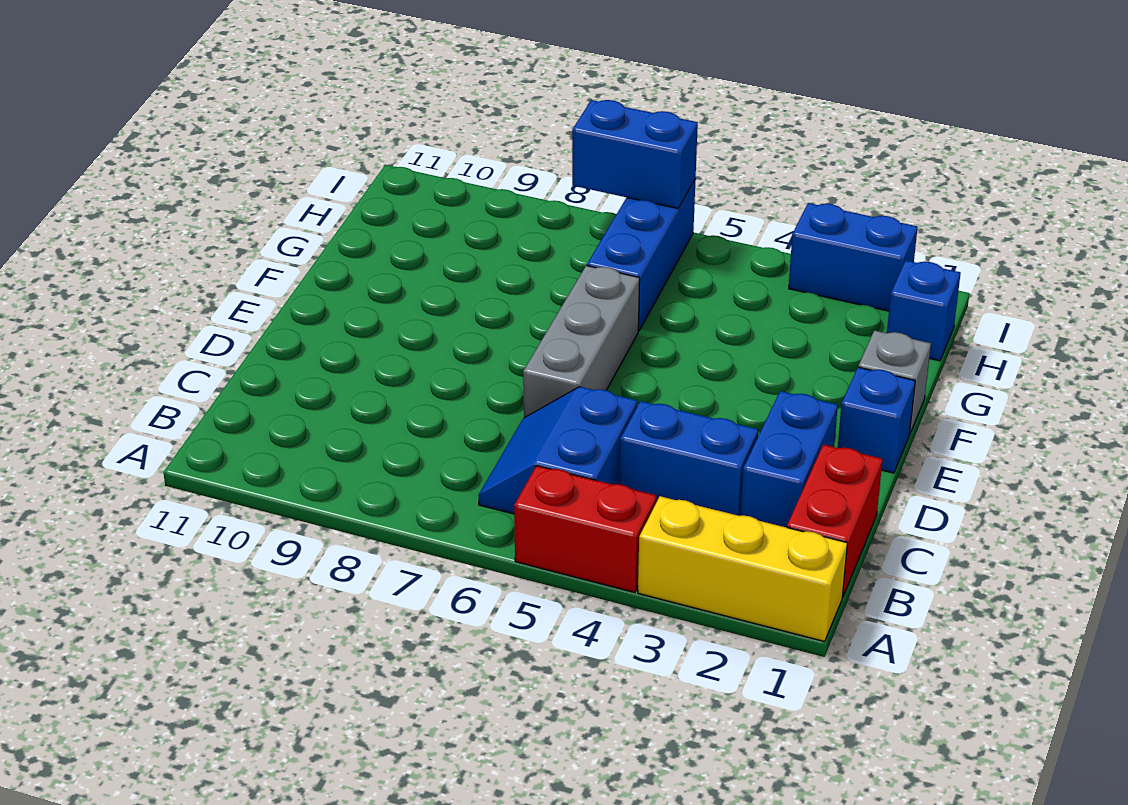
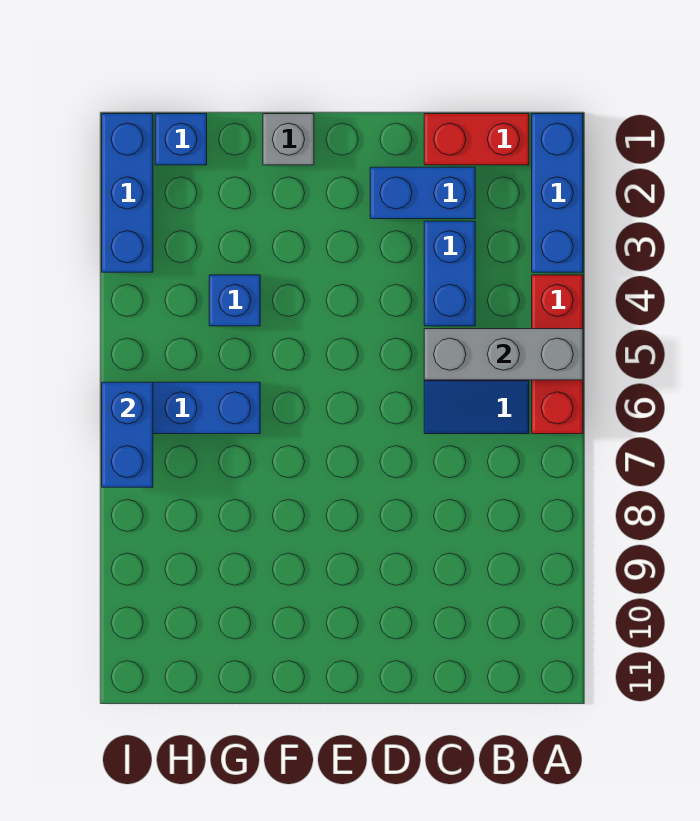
yellow brick A1:A3 level 1 -> blue brick A1:A3 level 1
red brick A4:A5 level 1 -> red brick A4:A6 level 1
grey brick D6:F6 level 1 -> grey brick A5:C5 level 2
blue brick E1 level 1 -> blue brick G4 level 1
blue brick I2:I3 level 1 -> blue brick I1:I3 level 1

